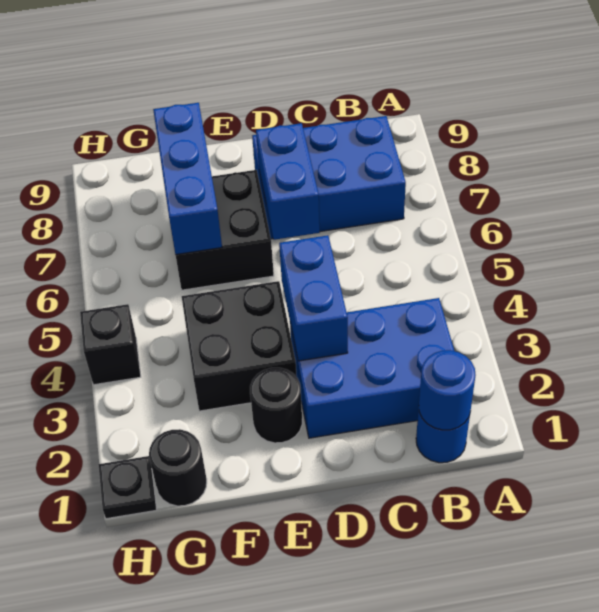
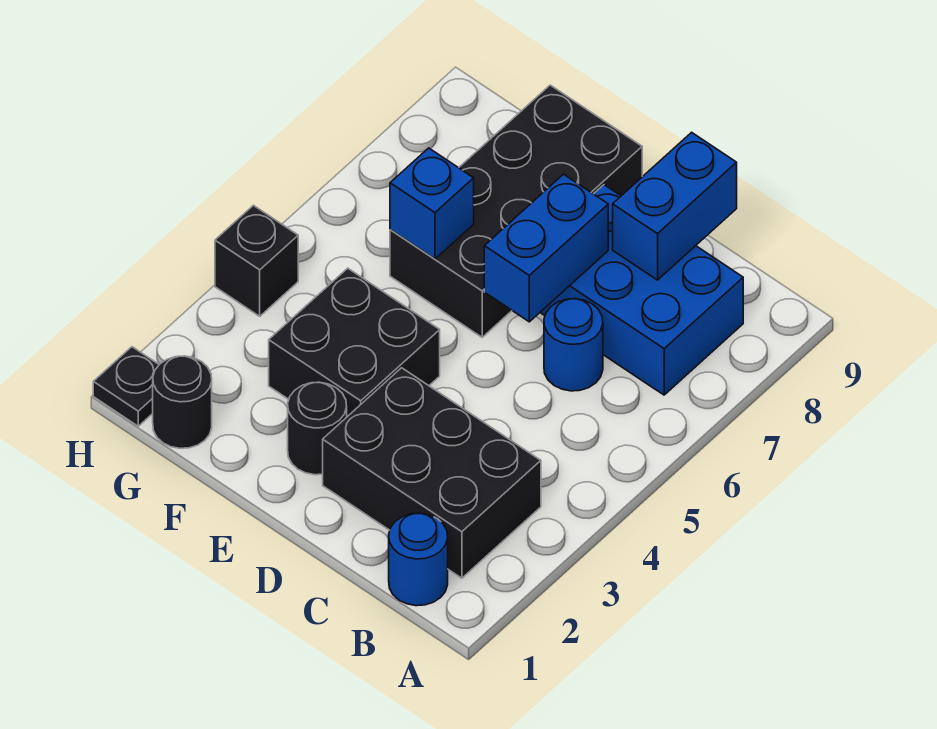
blue round brick B1 level 2 -> blue round brick C6 level 1
blue brick B2:D3 level 1 -> black brick B2:D3 level 1
blue brick D3:D4 level 2 -> blue brick C8:C9 level 2
black brick E6:F7 level 1 -> black brick E6:F9 level 1
blue brick F6:F8 level 2 -> blue brick F6 level 2

